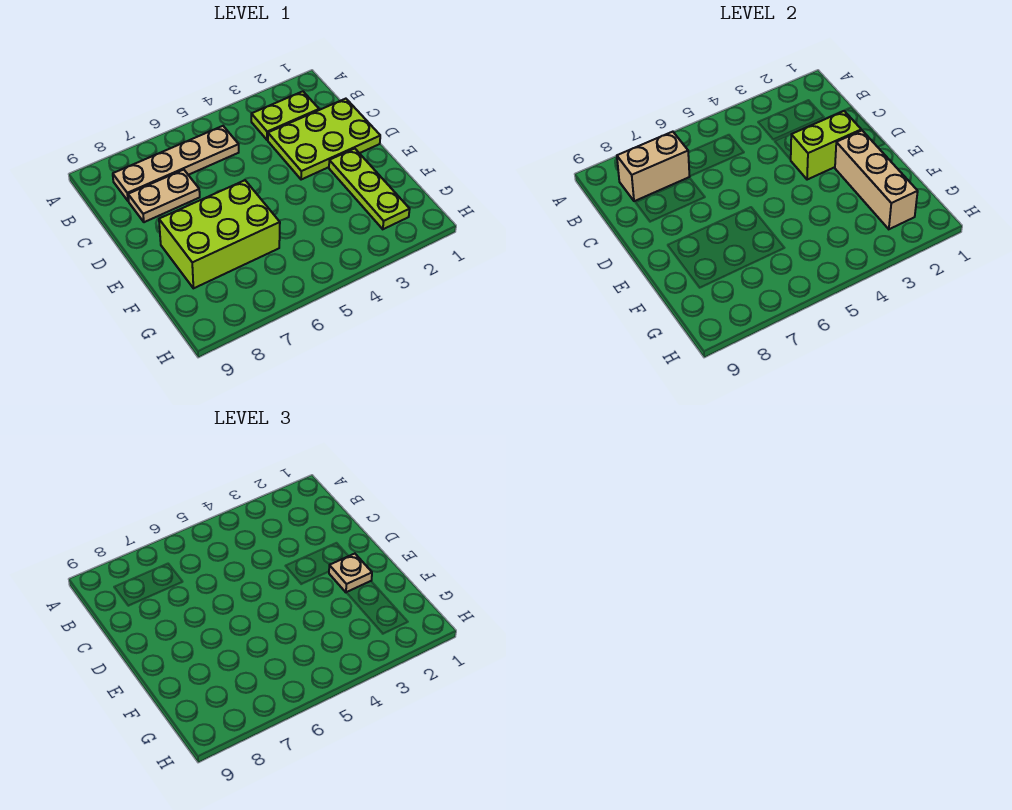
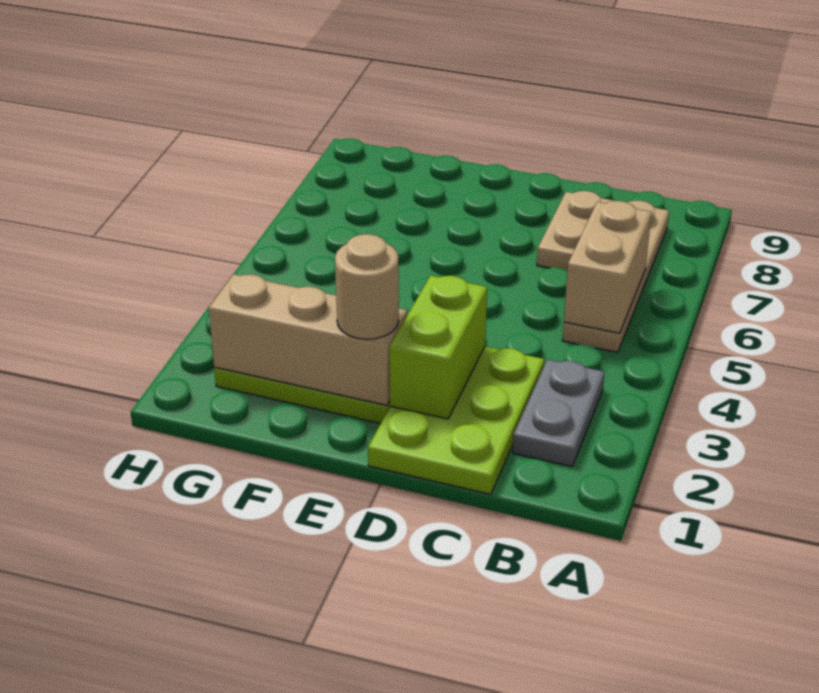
lime plate B2:B3 level 1 -> grey plate B2:B3 level 1
tan brick B7:B8 level 2 -> tan brick B5:B6 level 2
tan plate E2 level 3 -> tan round brick E2 level 3
lime brick E6:F8 level 1 -> none

